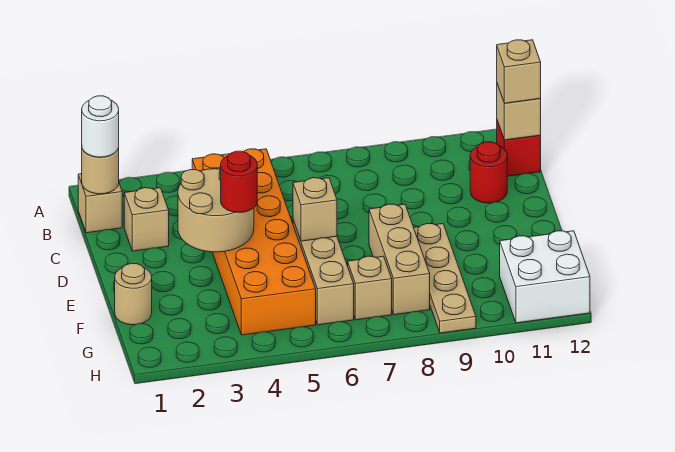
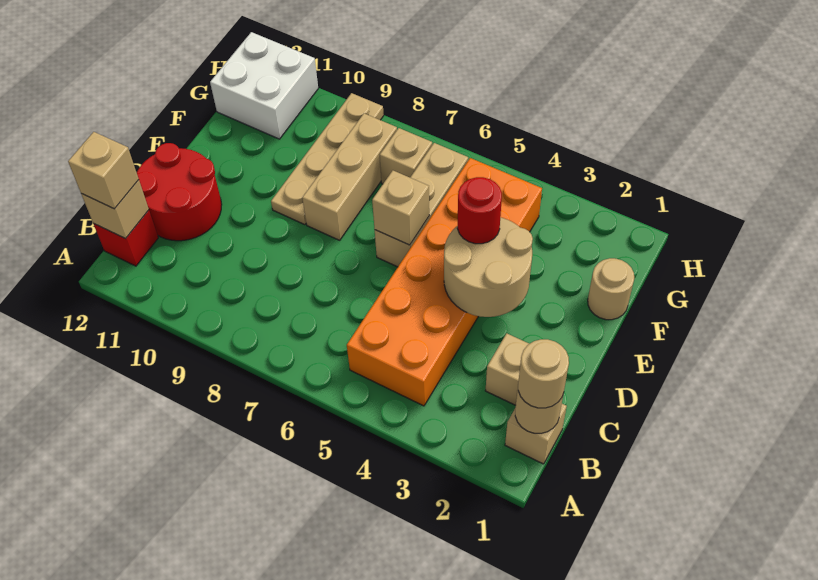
white round brick B1 level 3 -> tan round brick B1 level 3
red round brick C11 level 1 -> red round brick C11:D12 level 1

